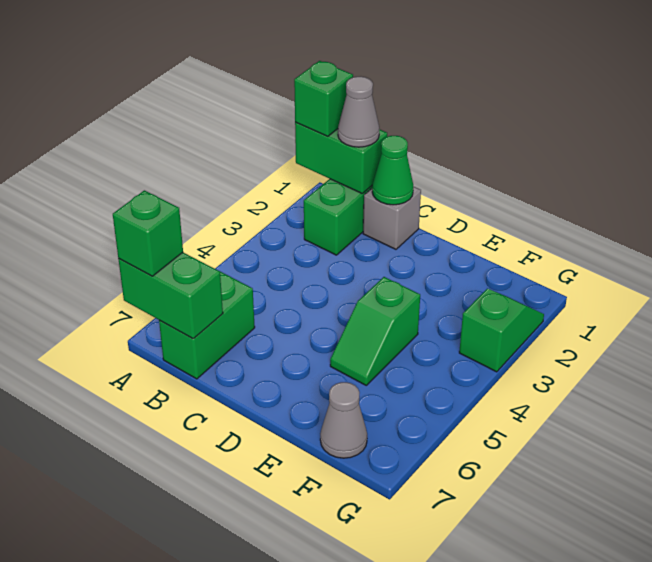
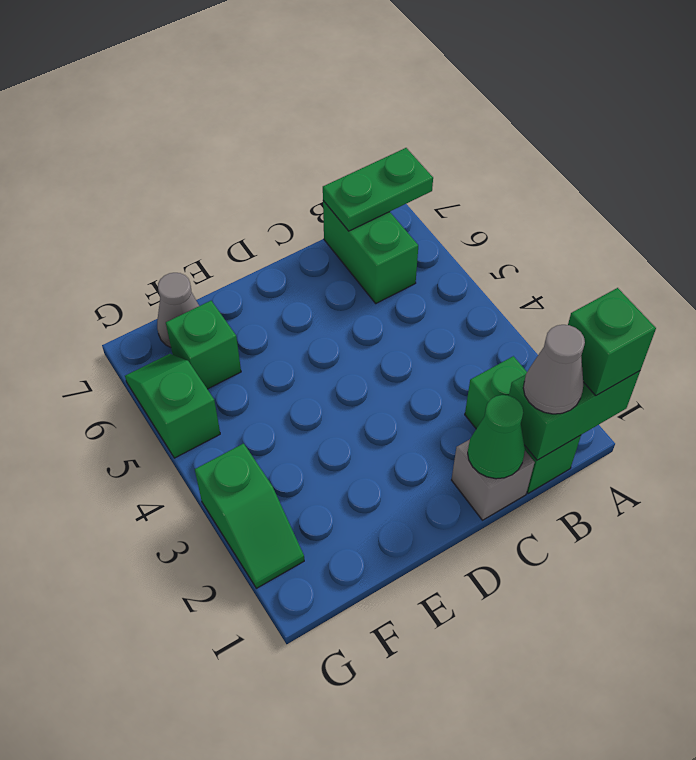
green brick A7:B7 level 2 -> green plate A7:B7 level 2
green brick A7 level 3 -> green brick F6 level 1
green slope E4:E5 level 1 top 4 -> green slope G5:G6 level 1 top 5

